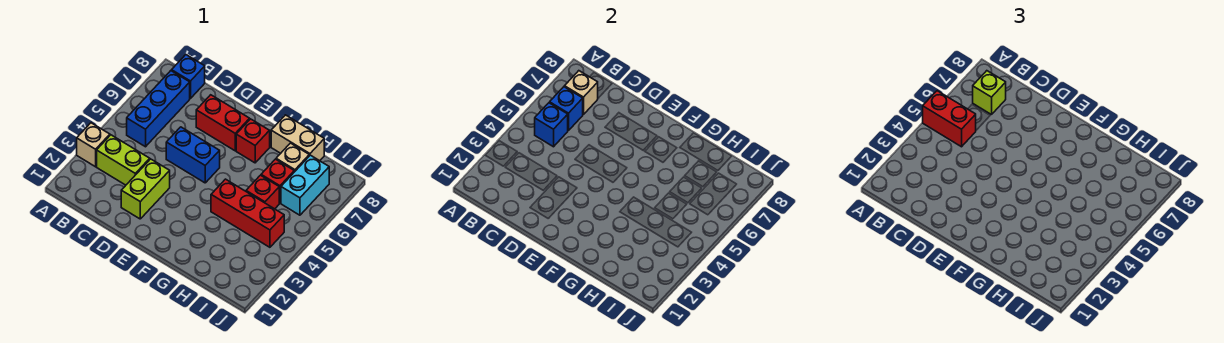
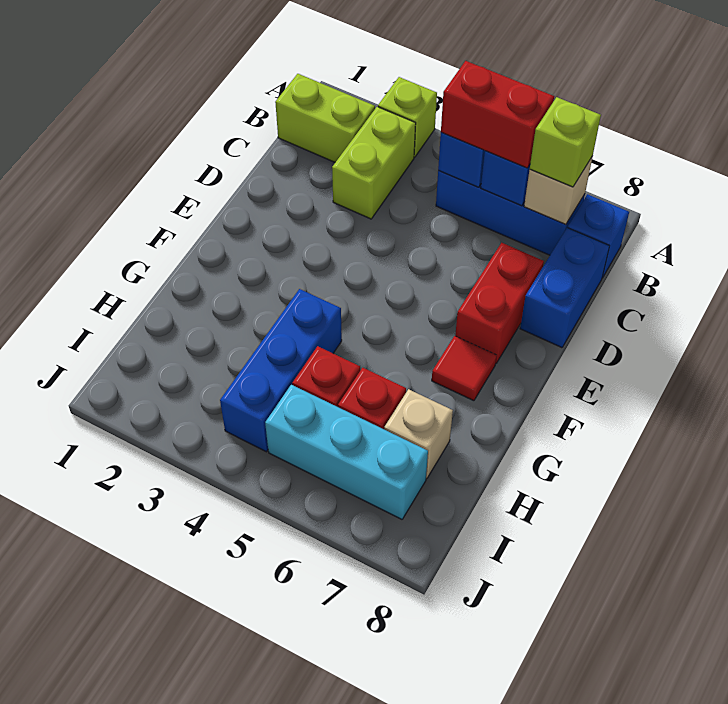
tan brick A3 level 1 -> lime brick A3 level 1
red brick A5:B5 level 3 -> red brick B5:B6 level 3
lime brick D2:D3 level 1 -> lime brick B1:B2 level 1
blue brick D5:E5 level 1 -> blue brick C8:D8 level 1
red brick F7 level 1 -> red tile F7 level 1
red brick G4:I4 level 1 -> blue brick G4:I4 level 1
tan brick G8:H8 level 1 -> none
cyan brick I6:I7 level 1 -> cyan brick I5:I7 level 1

